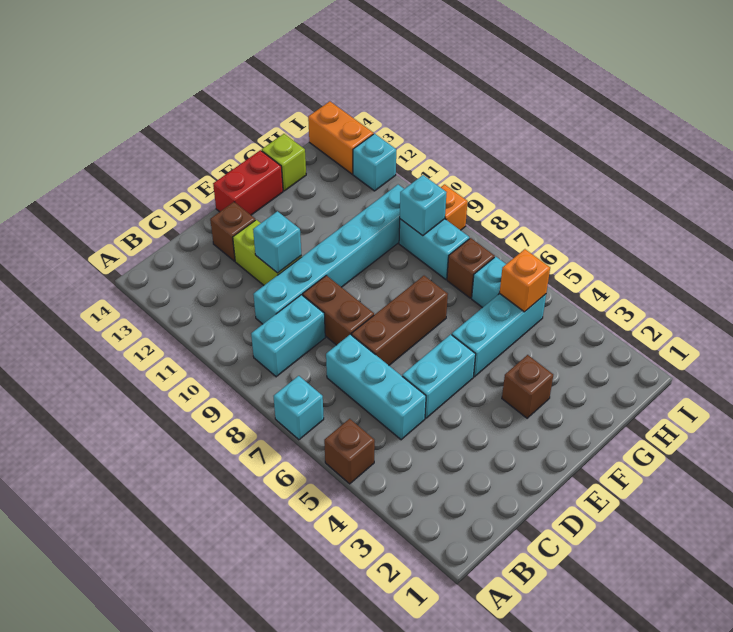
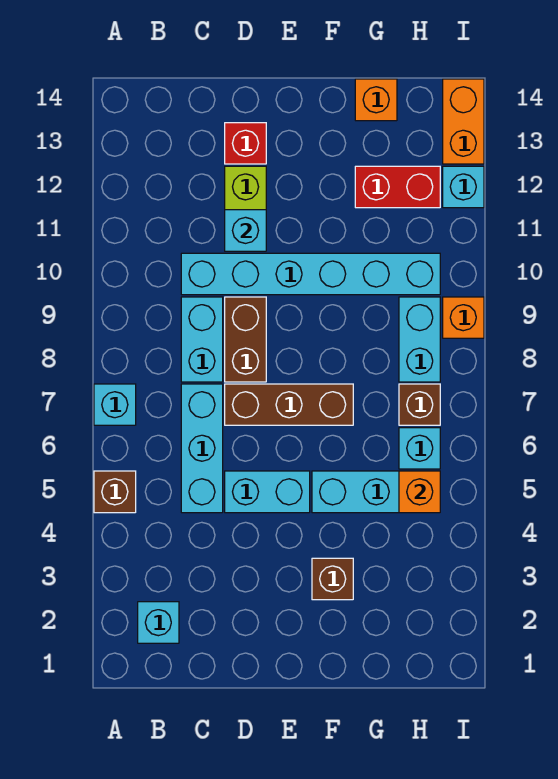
cyan brick B9:C9 level 1 -> cyan brick C8:C9 level 1
brown brick D13 level 1 -> red brick D13 level 1
red brick E14:F14 level 1 -> red brick G12:H12 level 1
lime brick G14 level 1 -> orange brick G14 level 1
cyan brick H9 level 2 -> cyan brick B2 level 1

